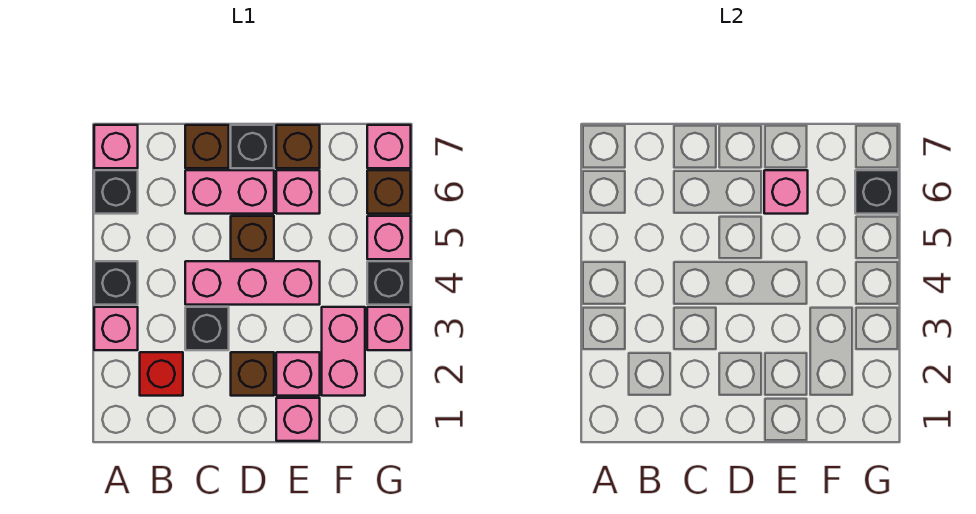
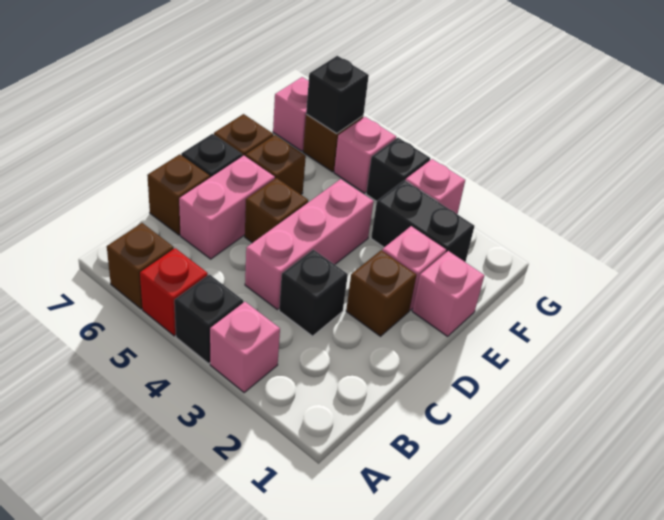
black brick A6 level 1 -> brown brick A6 level 1
pink brick A7 level 1 -> none
red brick B2 level 1 -> red brick A5 level 1
pink brick E6 level 1 -> brown brick E6 level 1
pink brick E6 level 2 -> none
pink brick F2:F3 level 1 -> black brick F2:F3 level 1

